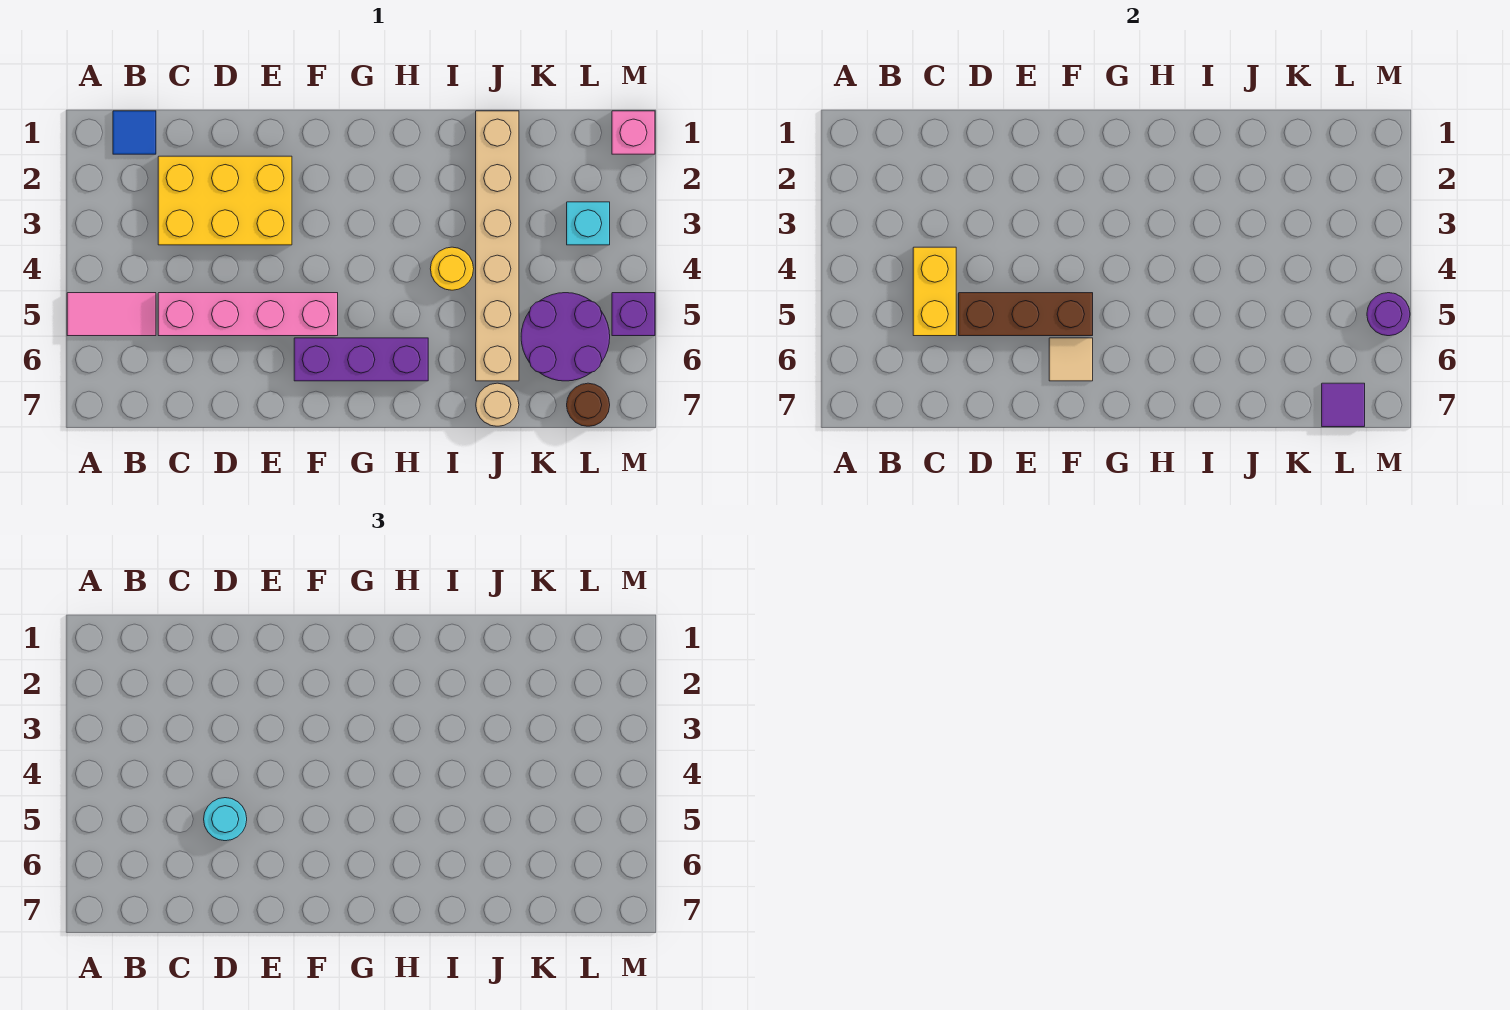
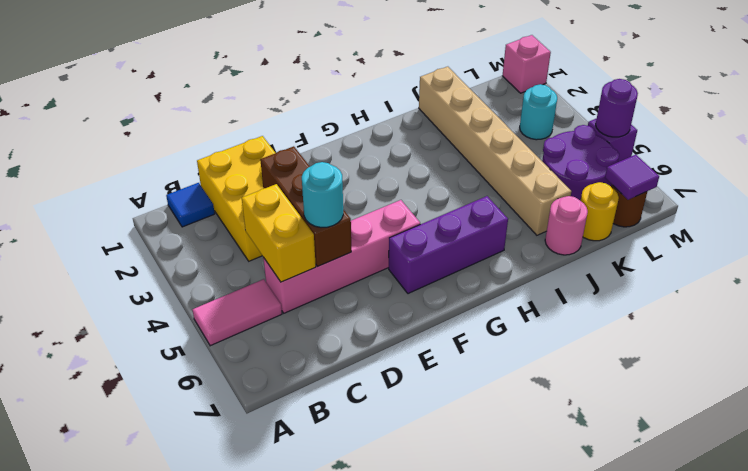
yellow brick C2:E3 level 1 -> yellow brick C1:D3 level 1
brown brick D5:F5 level 2 -> brown brick D3:D5 level 2
tan tile F6 level 2 -> none
yellow round brick I4 level 1 -> yellow round brick K7 level 1
tan round brick J7 level 1 -> pink round brick J7 level 1
cyan brick L3 level 1 -> cyan round brick L3 level 1

